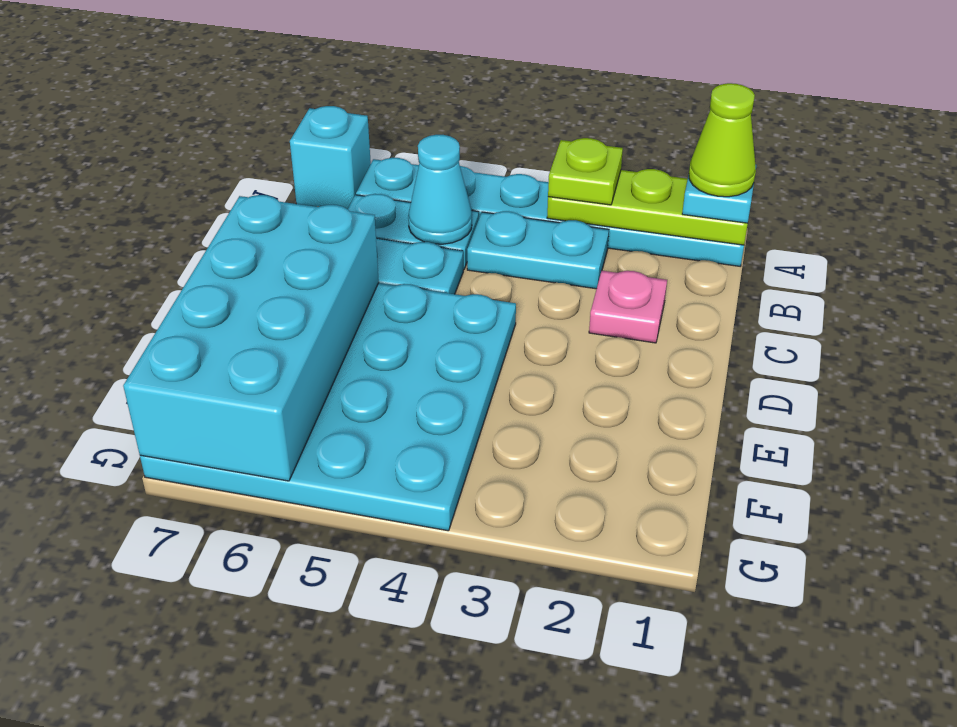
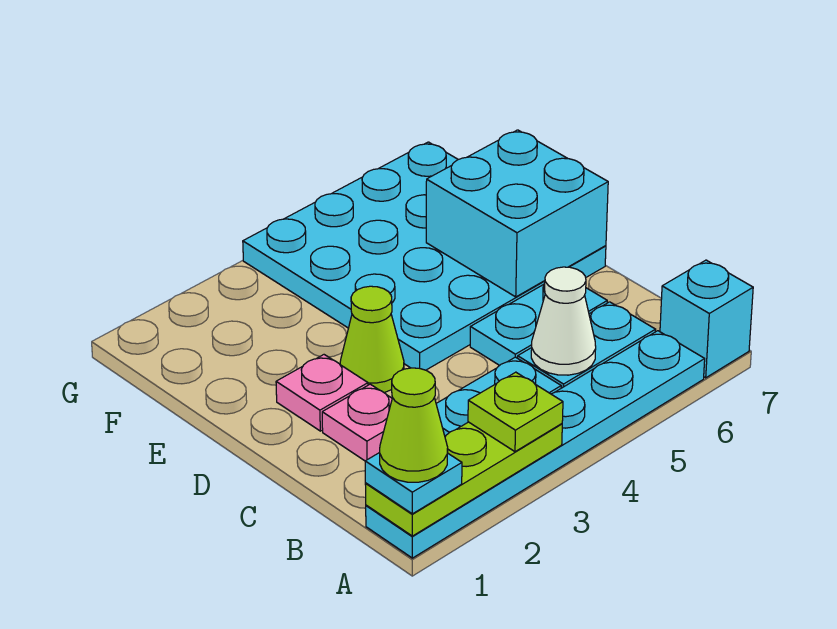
cyan cone B5 level 2 -> white cone B5 level 2
none -> pink plate D2 level 1
none -> lime cone D3 level 1
cyan brick D6:G7 level 2 -> cyan brick D6:E7 level 2

